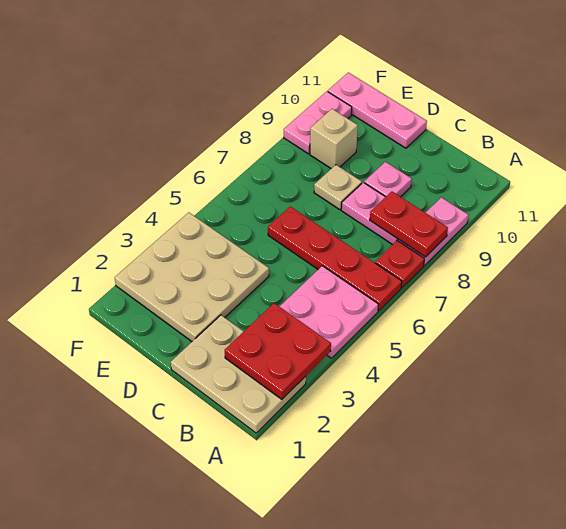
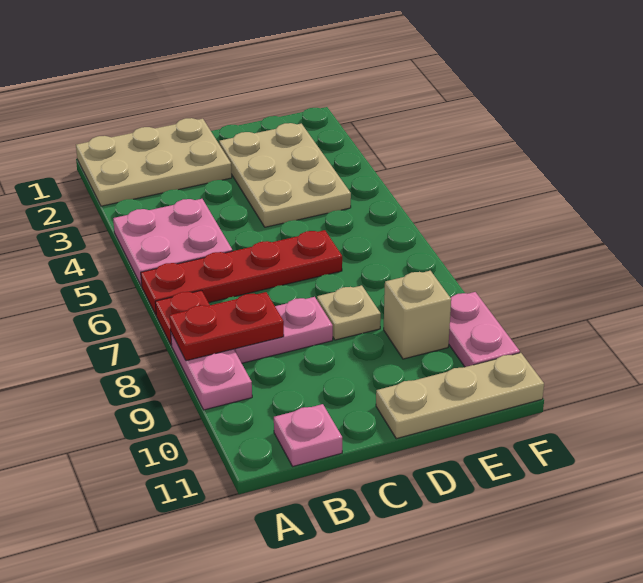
red plate A2:B3 level 2 -> none
pink plate C9 level 1 -> pink plate B11 level 1
tan plate D2:F4 level 1 -> tan plate D2:E4 level 1
pink plate D11:F11 level 1 -> tan plate D11:F11 level 1

